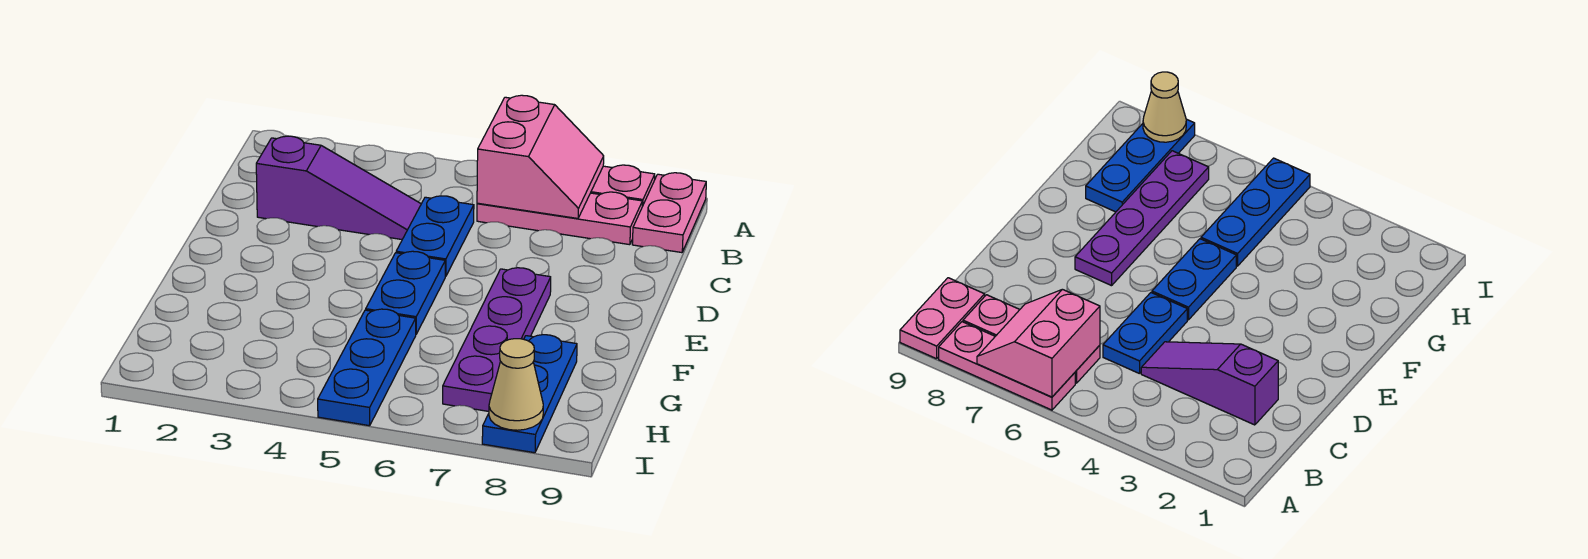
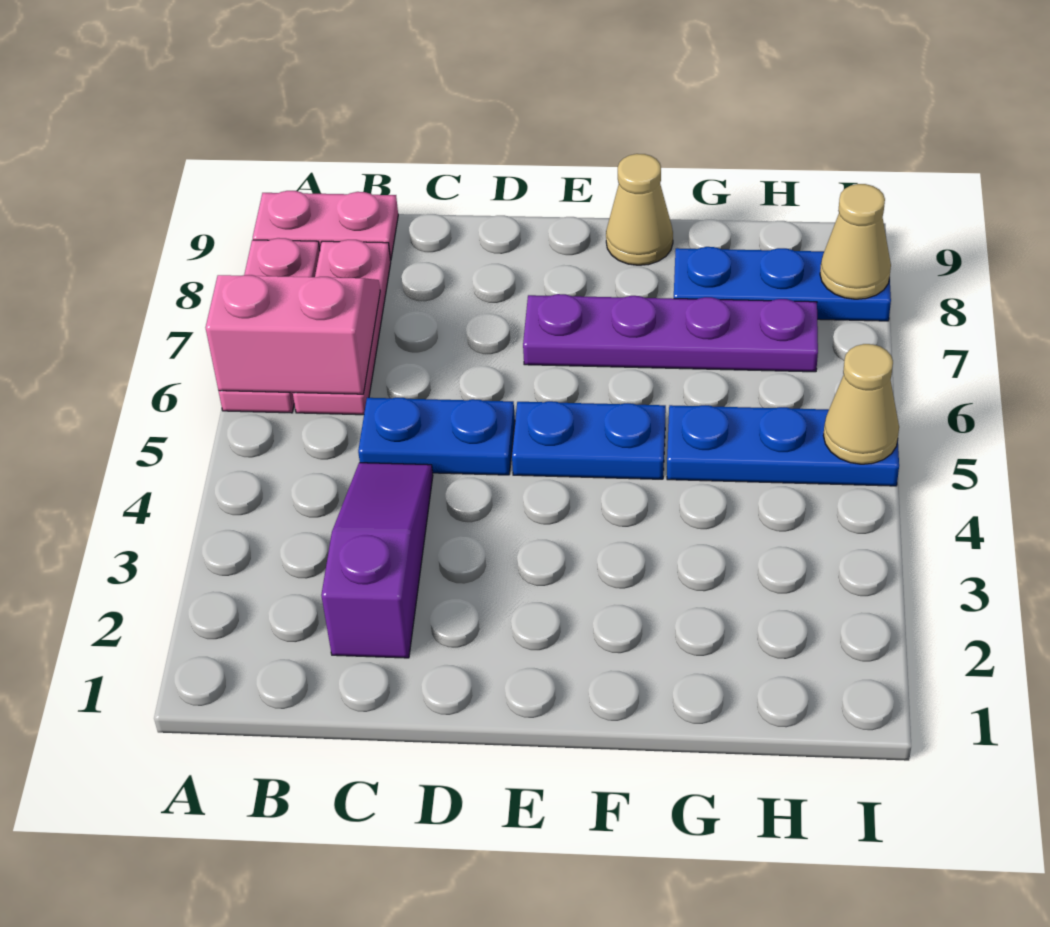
none -> tan cone F9 level 1
none -> tan cone I5 level 2

